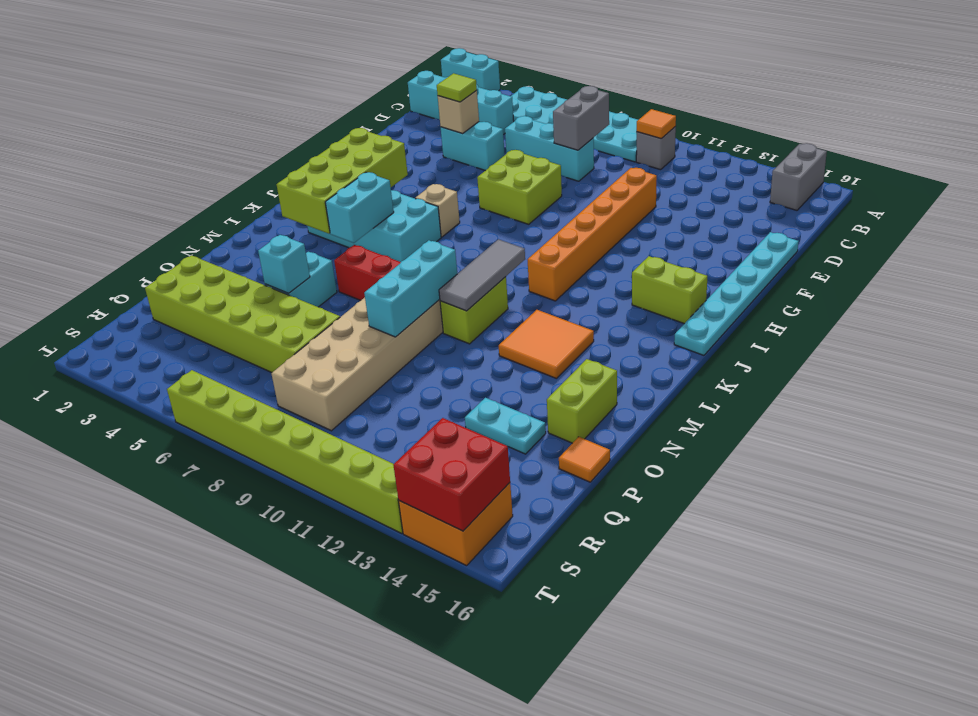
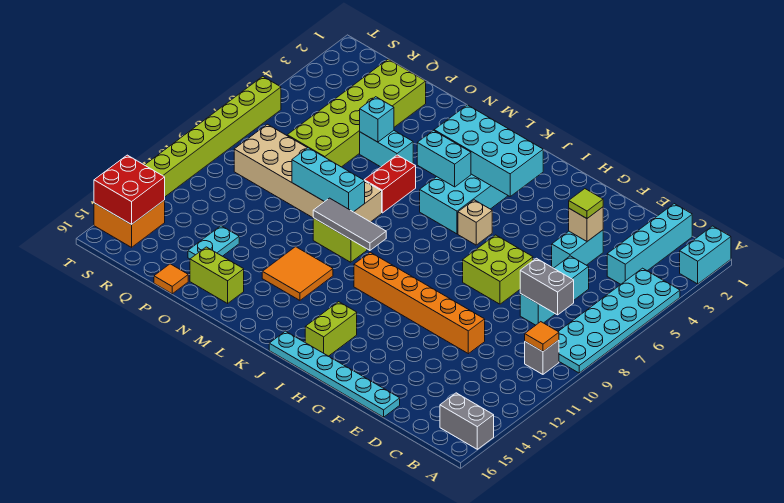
lime brick I3:L4 level 2 -> cyan brick I3:L4 level 2

